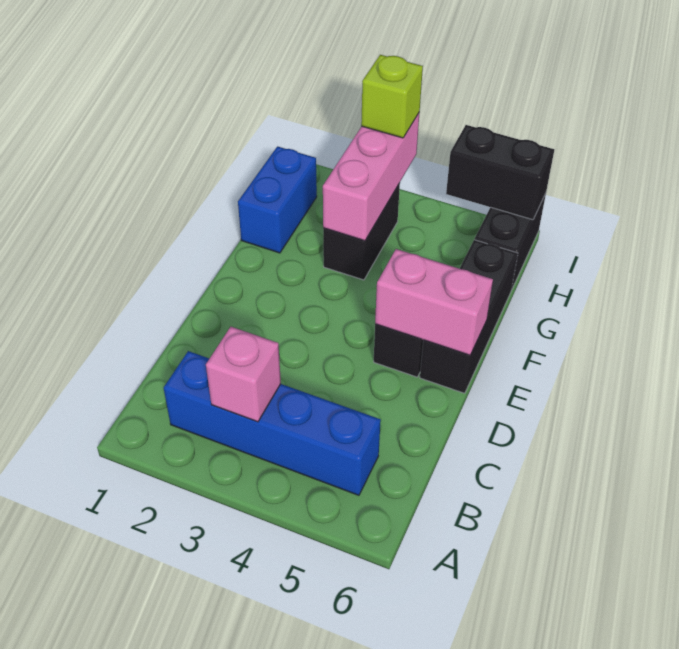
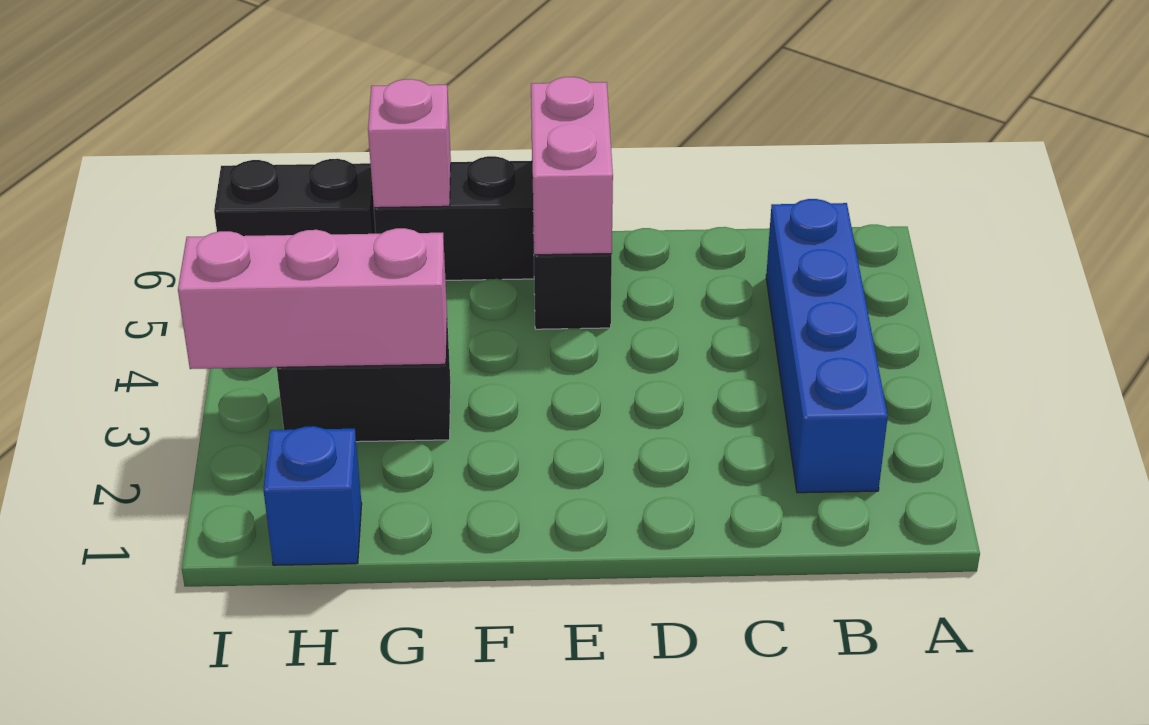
pink brick B3 level 2 -> pink brick G6 level 2
blue brick G1:H1 level 1 -> blue brick H1 level 1
lime brick I3 level 3 -> none
black brick I5:I6 level 2 -> none

